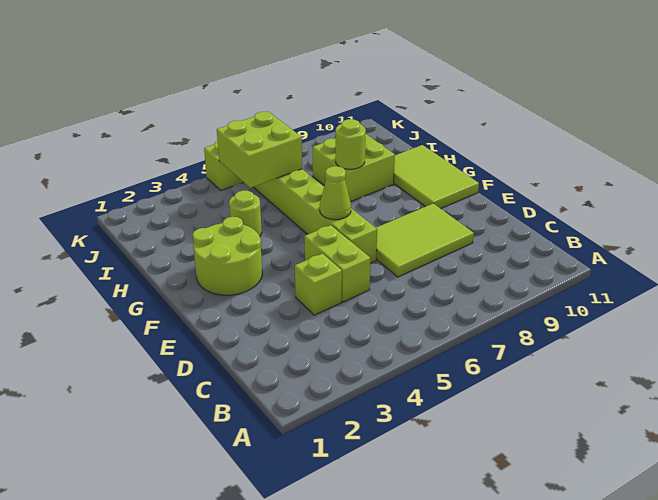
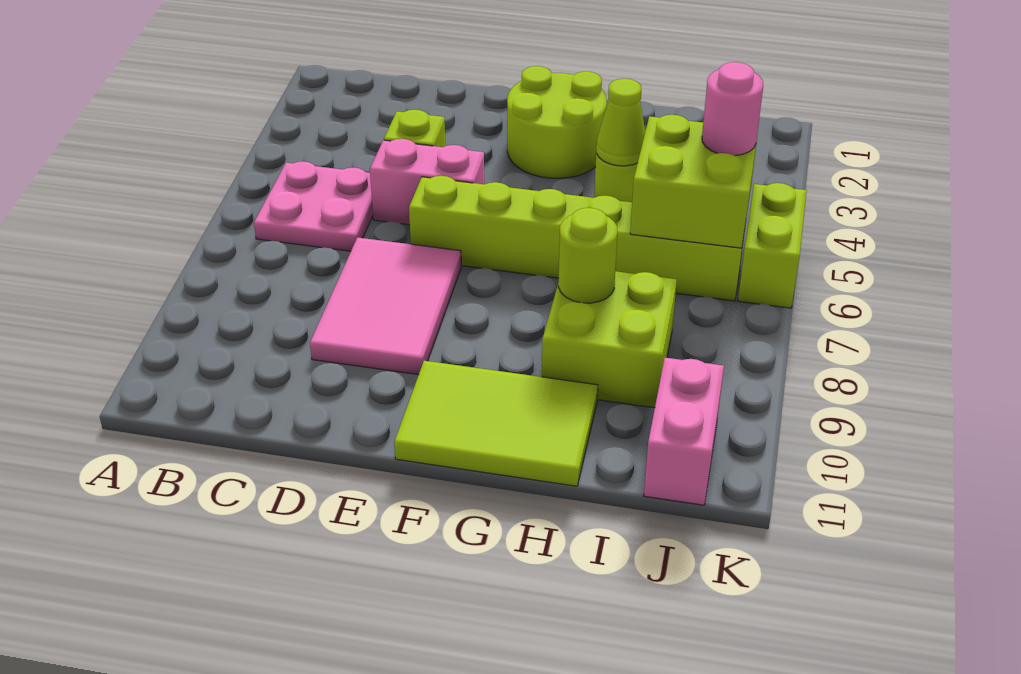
none -> pink plate B5:C6 level 1
lime brick D5:E5 level 1 -> pink brick D5:E5 level 1
lime tile D7:E9 level 1 -> pink tile D7:E9 level 1
lime cone F6 level 2 -> lime cone H4 level 2
none -> pink round brick J5 level 3
none -> pink brick J10:J11 level 1

